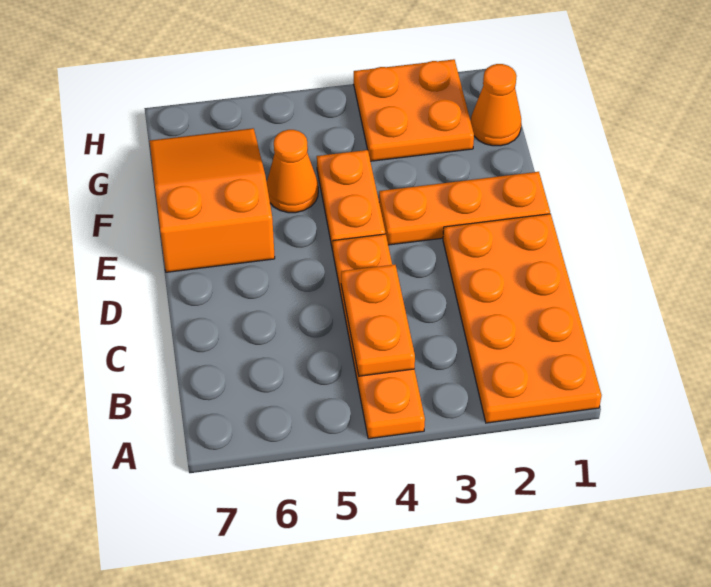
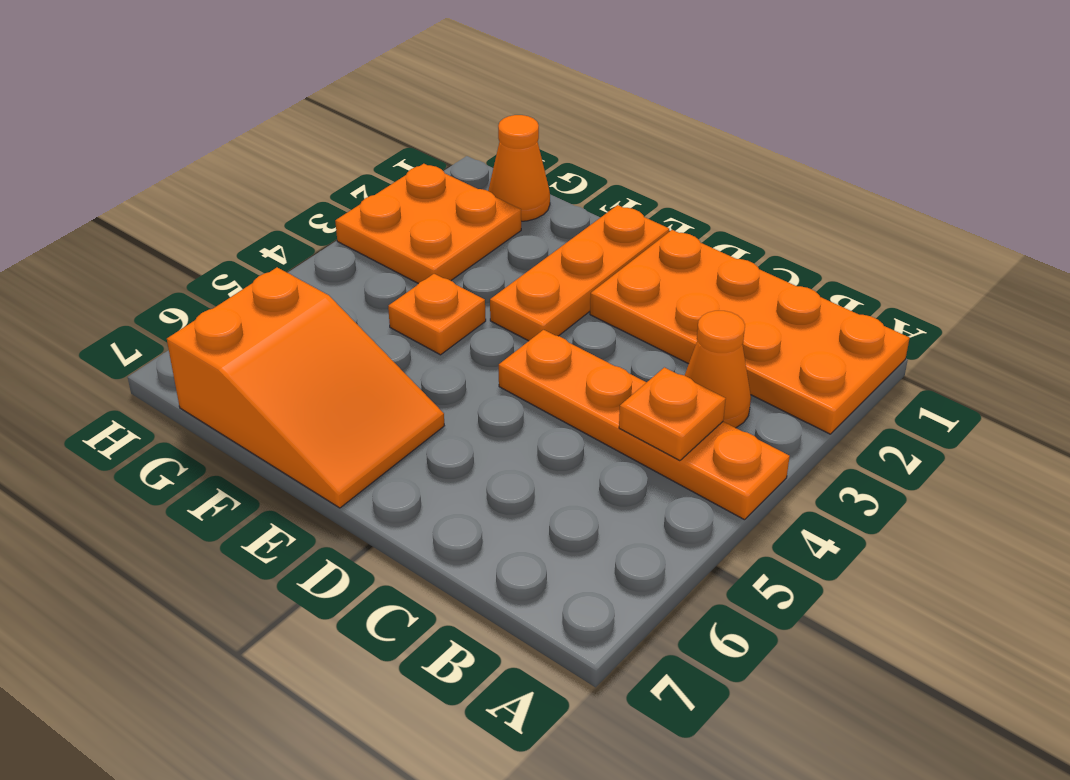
orange plate B4:C4 level 2 -> orange plate B4 level 2
orange plate E4:F4 level 1 -> orange plate F4 level 1
orange slope E6:G7 level 1 top E -> orange slope E6:G7 level 1 top G
orange cone F5 level 1 -> orange cone B3 level 1

